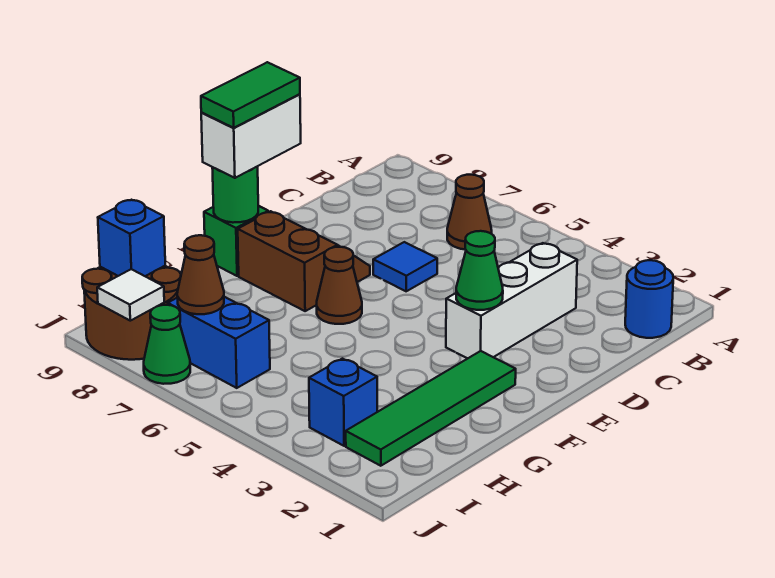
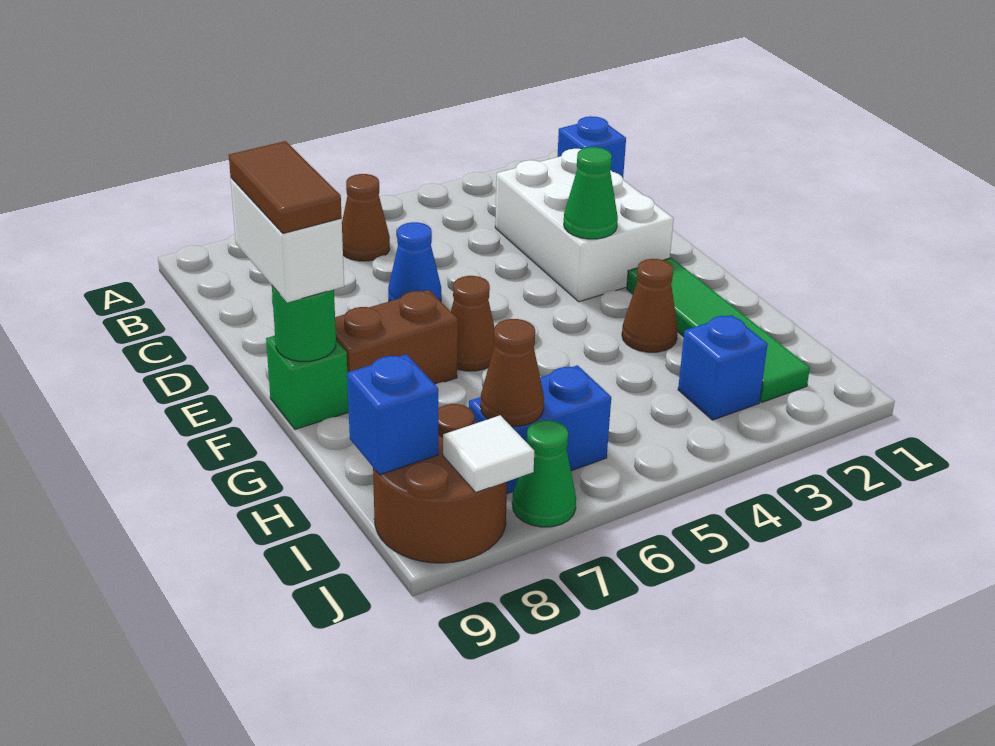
blue round brick B1 level 1 -> blue brick B1 level 1
white brick C3:E3 level 1 -> white brick C2:E3 level 1
blue tile D6 level 1 -> blue cone D6 level 1
green tile E9:F9 level 4 -> brown tile E9:F9 level 4
none -> brown cone G3 level 1

